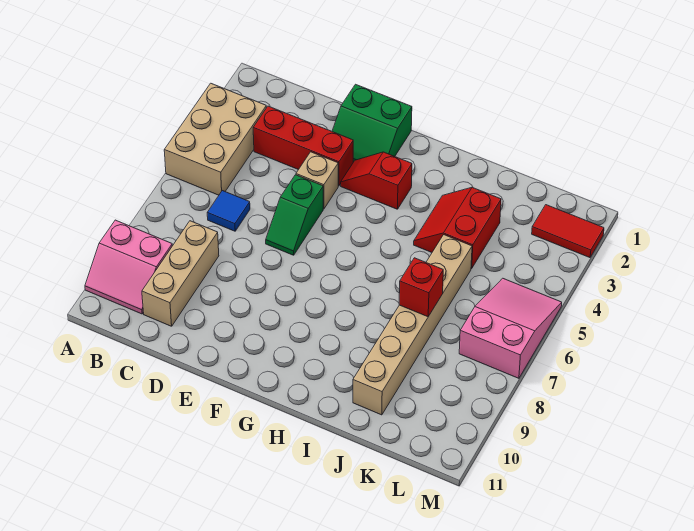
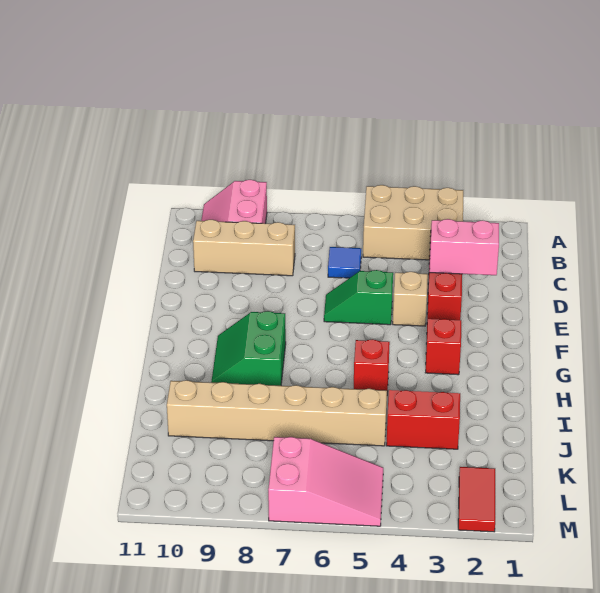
none -> pink brick D2:D3 level 2
green slope E1:F2 level 1 top 1 -> green slope G8:H9 level 1 top 8
red brick J7 level 2 -> red brick H5 level 1

